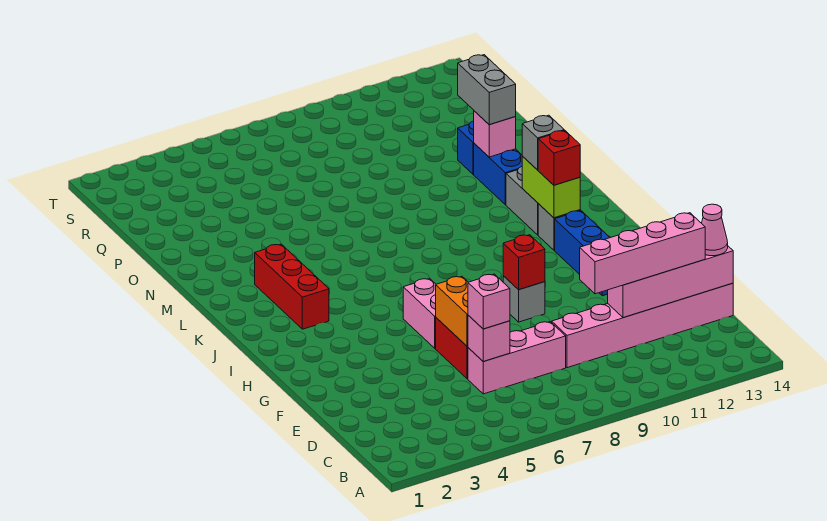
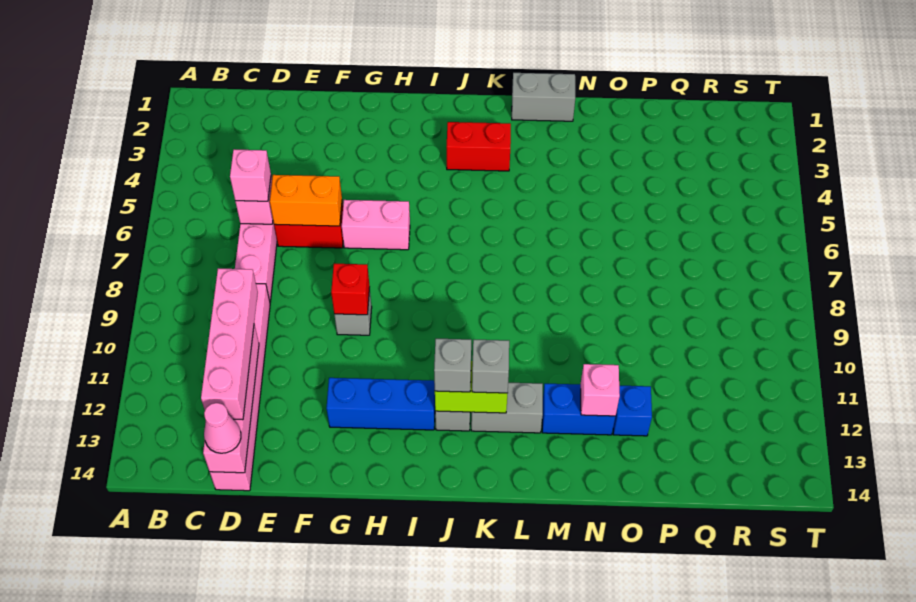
red brick J3:L3 level 1 -> red brick J3:K3 level 1
red brick J12 level 3 -> grey brick J12 level 3
grey brick N12:O12 level 3 -> grey brick L1:M1 level 1

